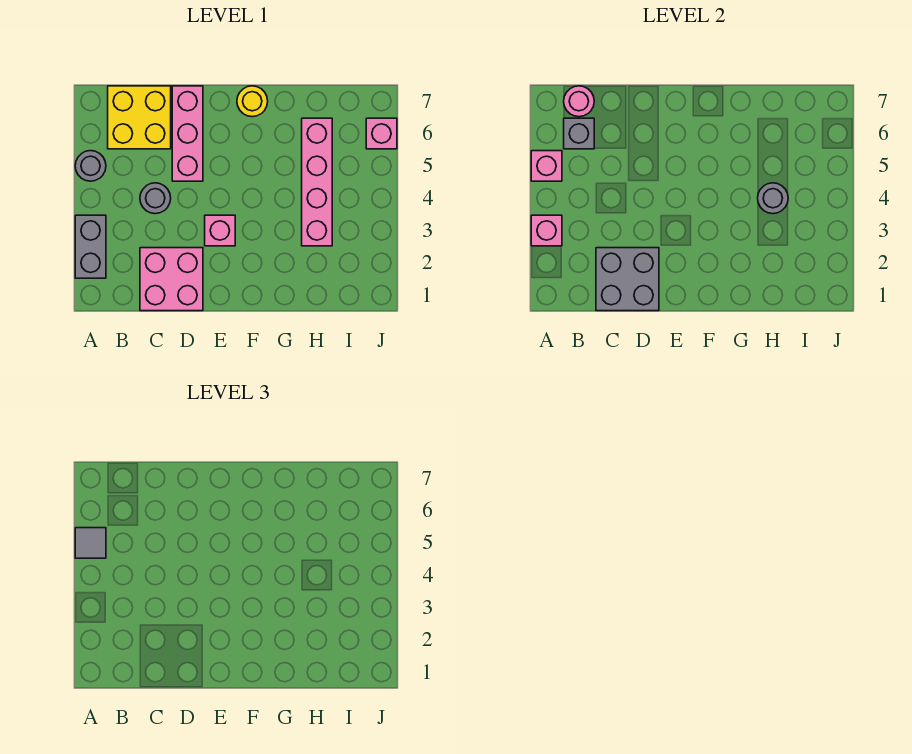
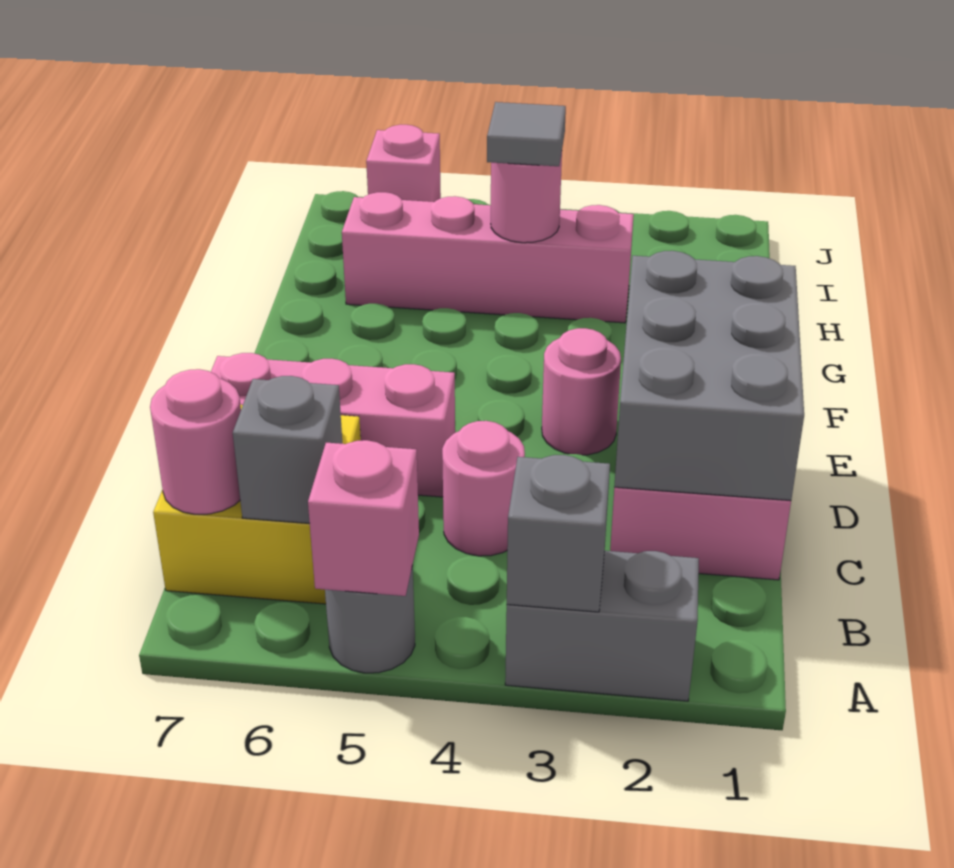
pink brick A3 level 2 -> grey brick A3 level 2
grey tile A5 level 3 -> grey tile H4 level 3
grey brick C1:D2 level 2 -> grey brick C1:E2 level 2
grey round brick C4 level 1 -> pink round brick C4 level 1
pink brick E3 level 1 -> pink round brick E3 level 1
yellow round brick F7 level 1 -> none
grey round brick H4 level 2 -> pink round brick H4 level 2

